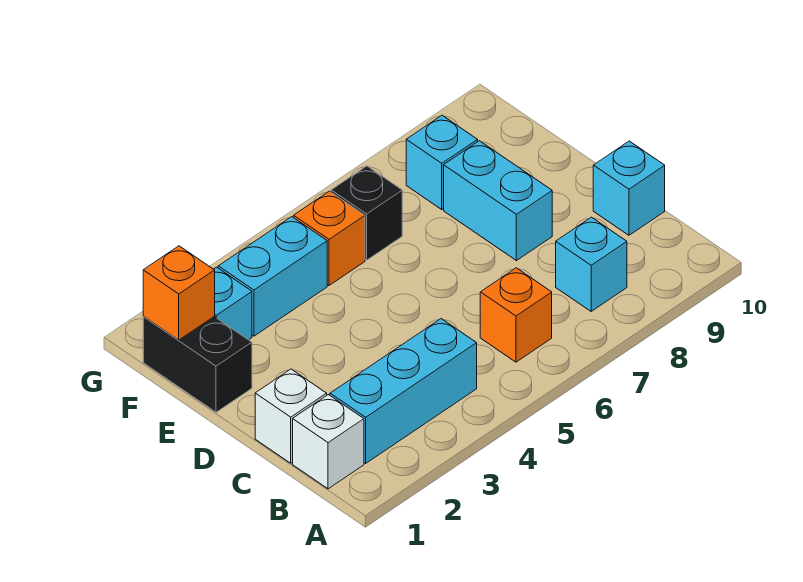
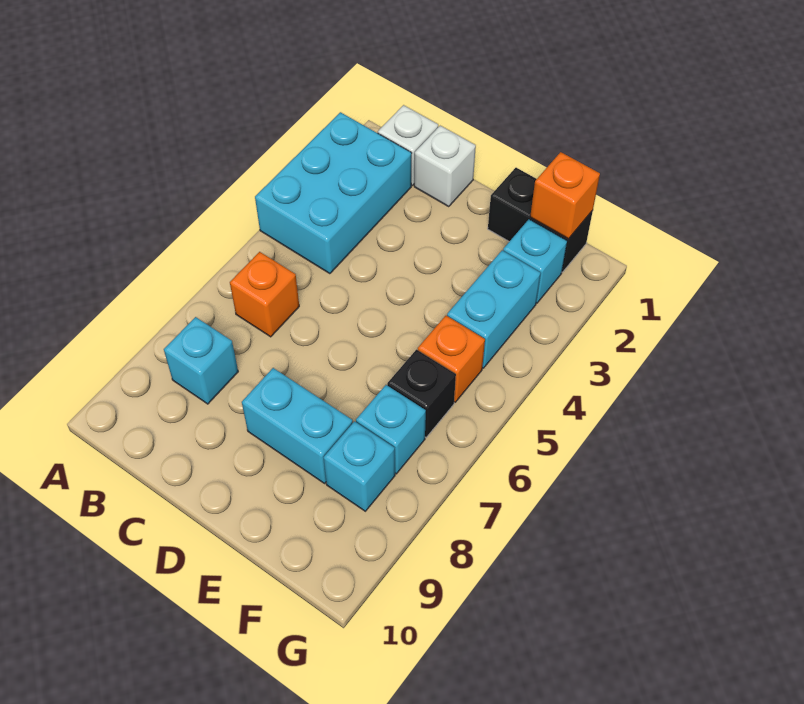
cyan brick B2:B4 level 1 -> cyan brick A2:B4 level 1
cyan brick C10 level 1 -> cyan brick F7 level 1

